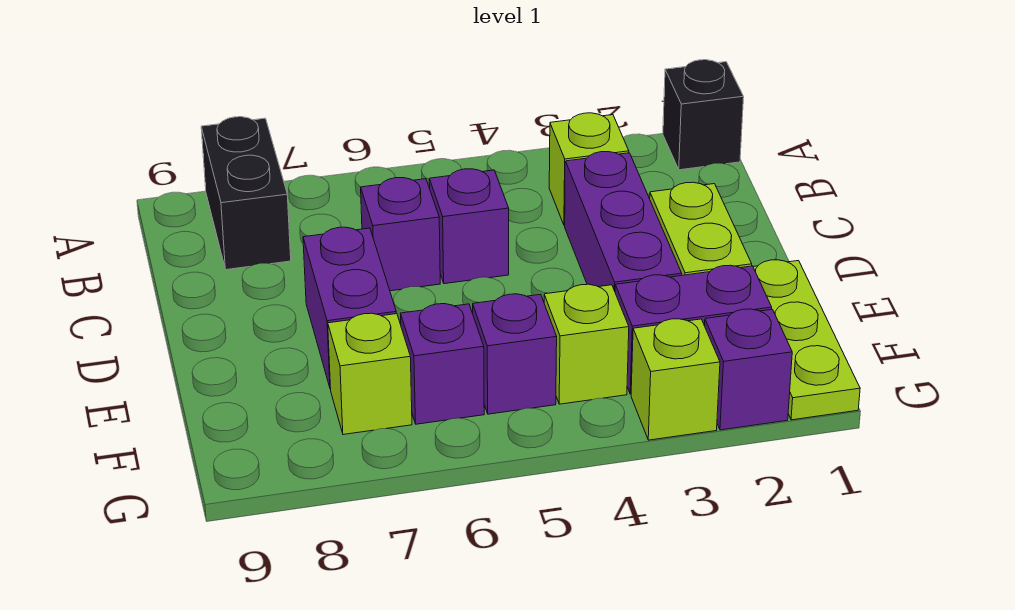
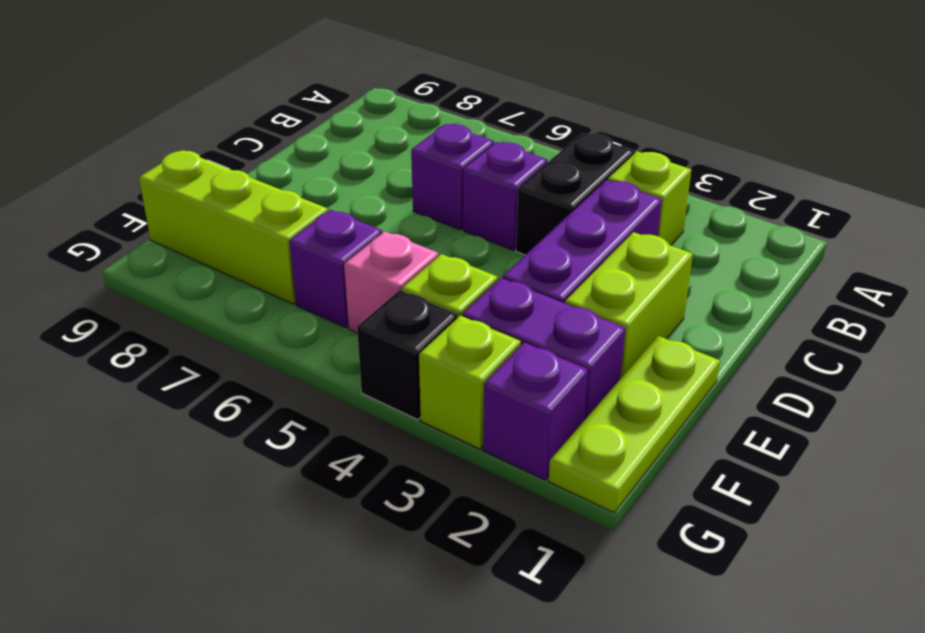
black brick A1 level 1 -> black brick G4 level 1
black brick A8:B8 level 1 -> black brick B4:C4 level 1
purple brick D7:E7 level 1 -> none
purple brick F5 level 1 -> pink brick F5 level 1
lime brick F7 level 1 -> lime brick F7:F9 level 1

